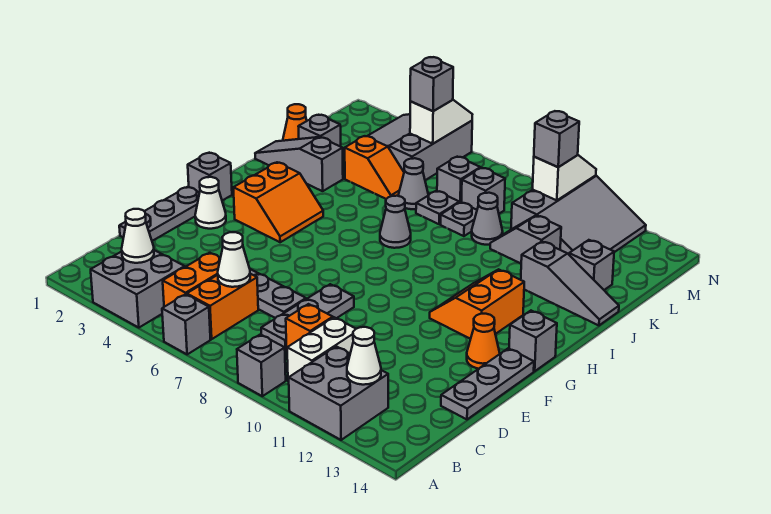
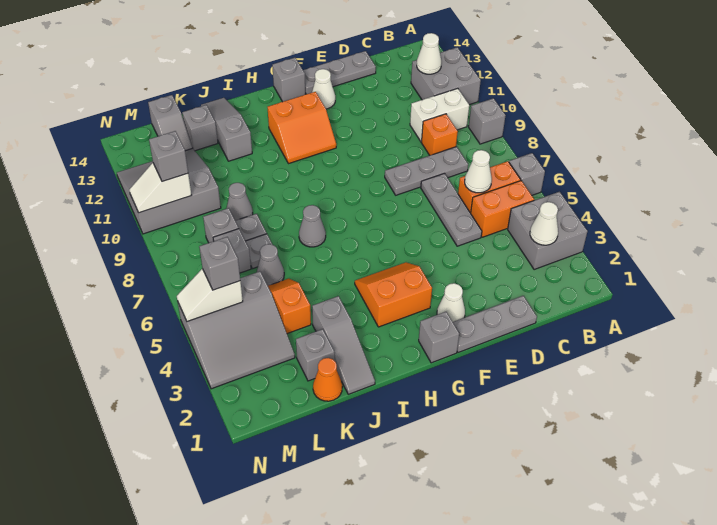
orange cone F13 level 1 -> white cone F13 level 1
grey slope K10:K11 level 1 top 11 -> grey slope L13:L14 level 1 top 14

